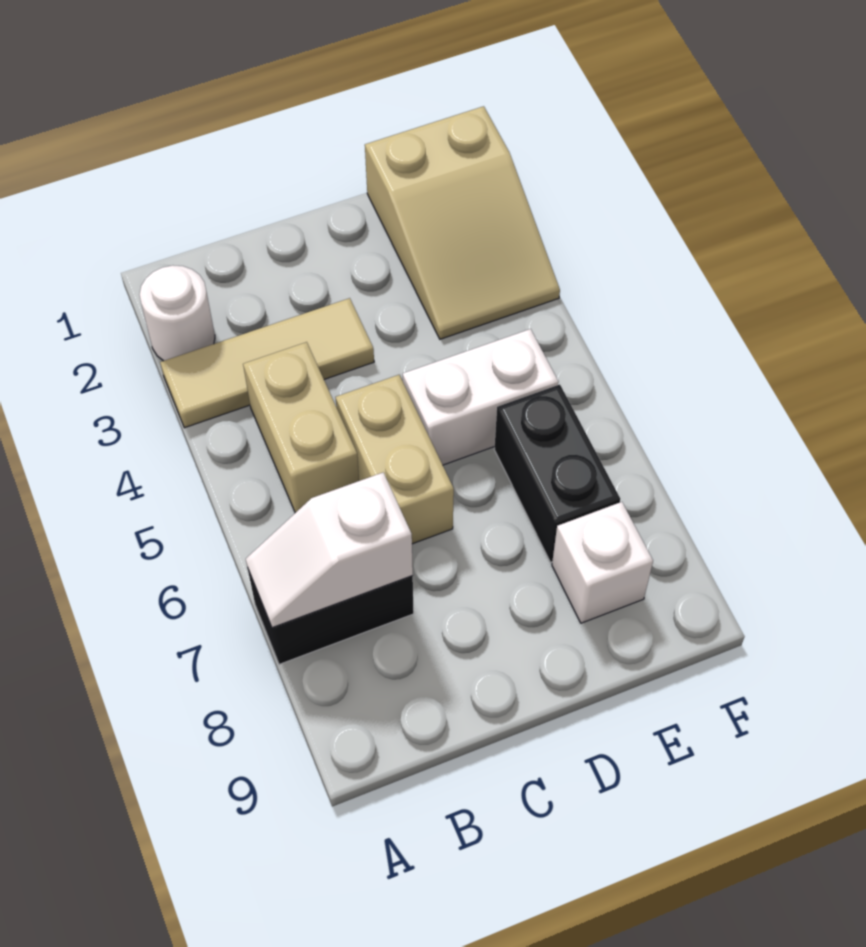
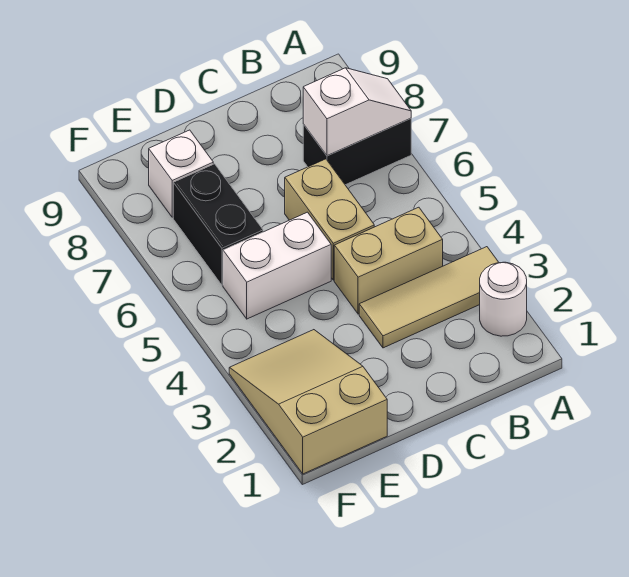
tan brick B4:B5 level 1 -> tan brick B4:C4 level 1

